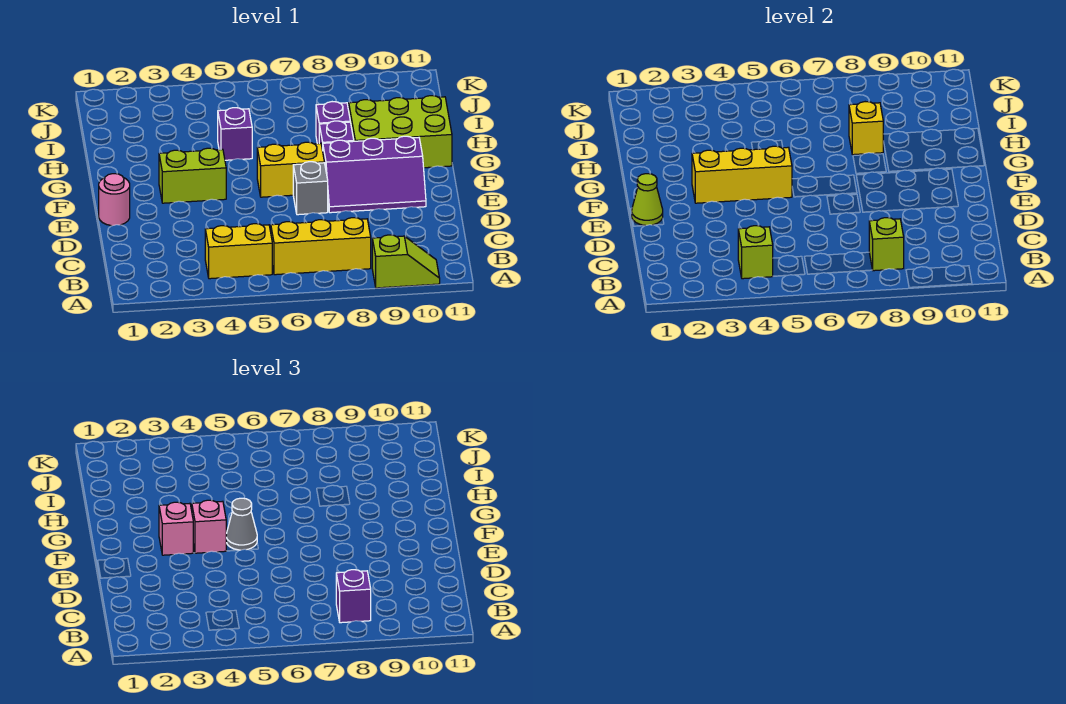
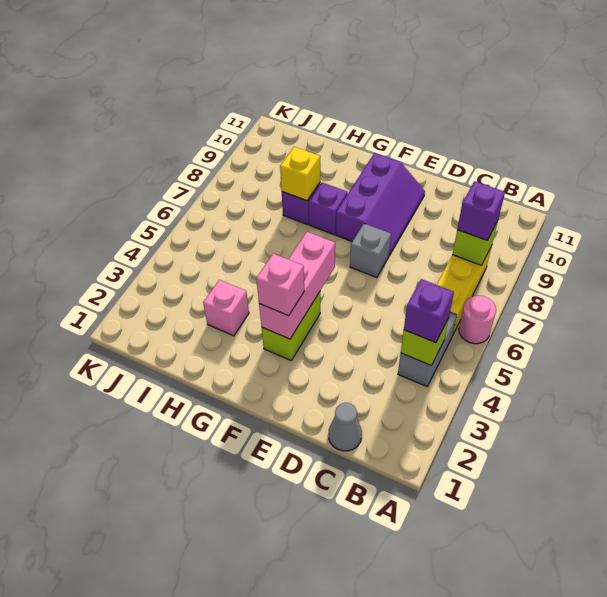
lime slope A9:A10 level 1 top 9 -> none
yellow brick B4:B5 level 1 -> grey brick B4:B5 level 1
pink round brick E1 level 1 -> pink round brick A6 level 1
lime cone E1 level 2 -> none
yellow brick F3:F5 level 2 -> pink brick F3:F5 level 2
pink brick F4 level 3 -> pink brick H3 level 1
grey cone F5 level 3 -> grey cone C1 level 1
yellow brick F6:F7 level 1 -> none
lime brick G9:H11 level 1 -> none
purple brick H5 level 1 -> purple brick B4 level 3

